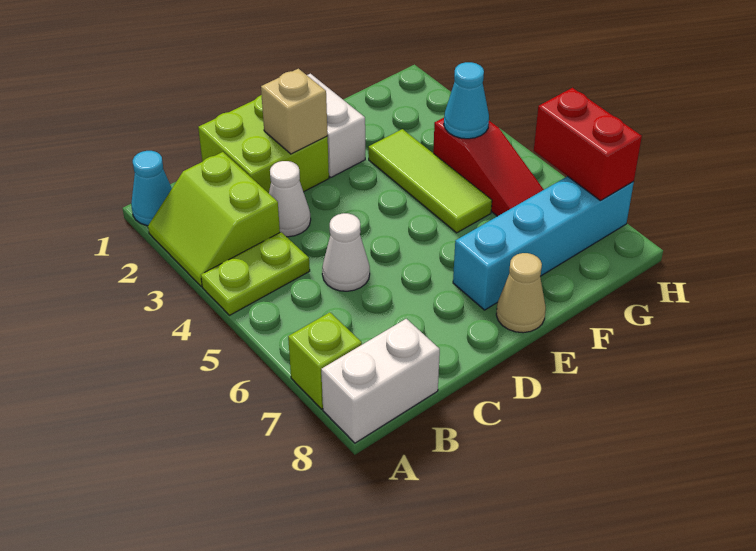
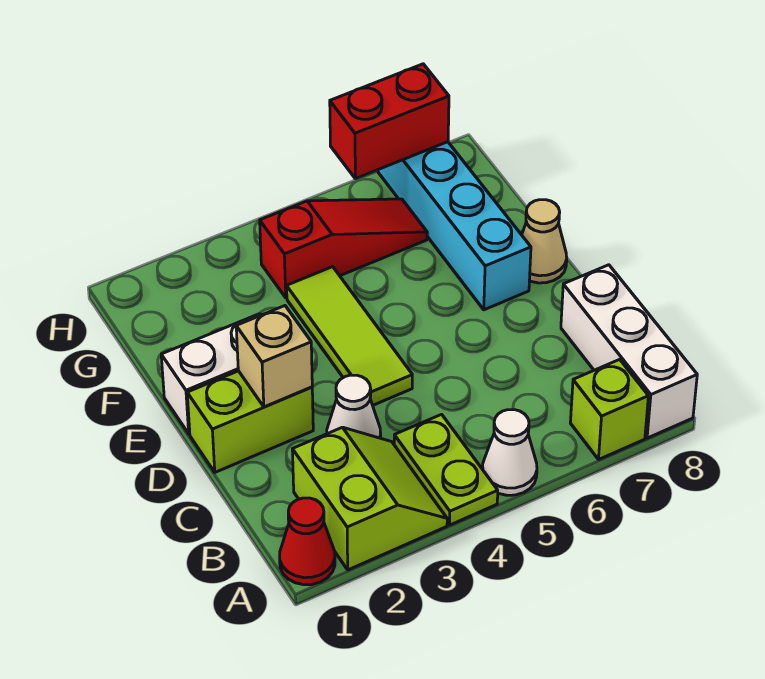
cyan cone A1 level 1 -> red cone A1 level 1
lime slope A2:B3 level 1 top B -> lime slope A2:B3 level 1 top 2
white brick A8:B8 level 1 -> white brick A8:C8 level 1
lime brick C1:D2 level 1 -> lime brick D1:D2 level 1
white cone C5 level 1 -> white cone A5 level 1
lime tile F3:F5 level 1 -> lime tile D4:F4 level 1
cyan cone G4 level 2 -> none

